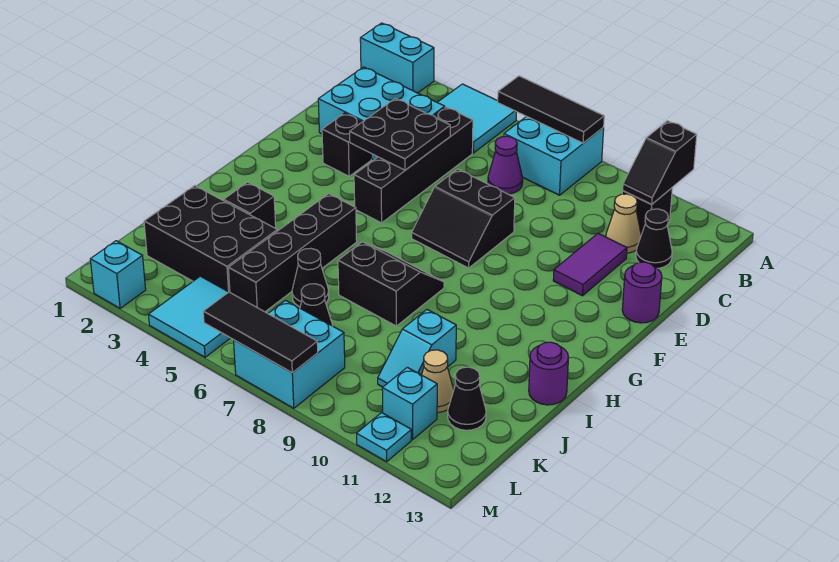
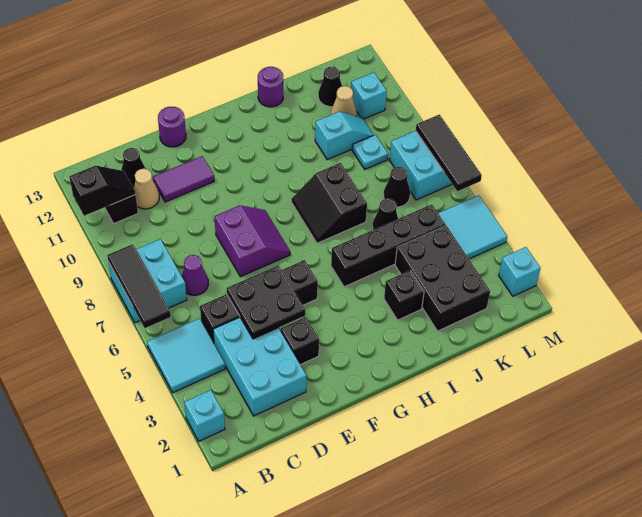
cyan brick A1:A2 level 1 -> cyan brick A2 level 1
black slope E7:F8 level 1 top E -> purple slope E7:F8 level 1 top E
cyan plate M11 level 1 -> cyan plate K9 level 1

